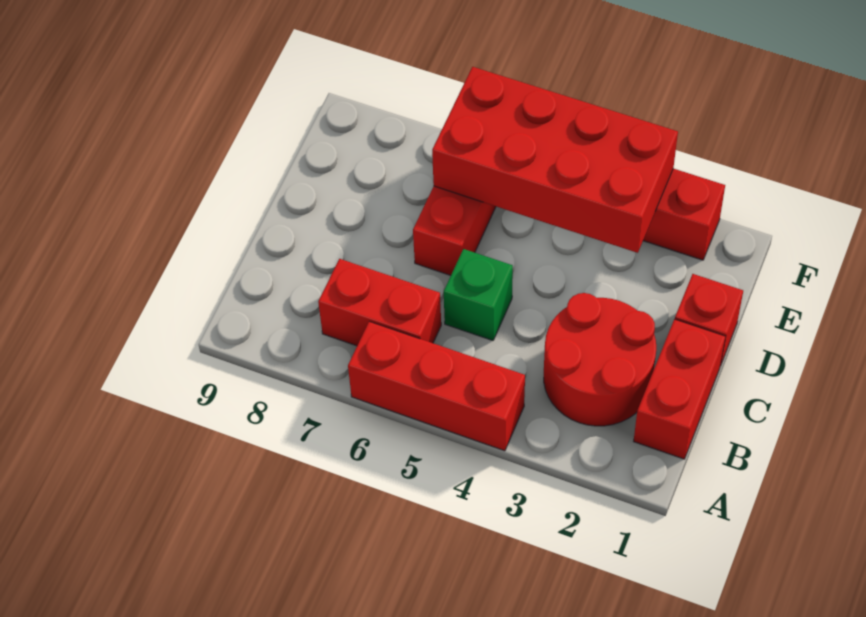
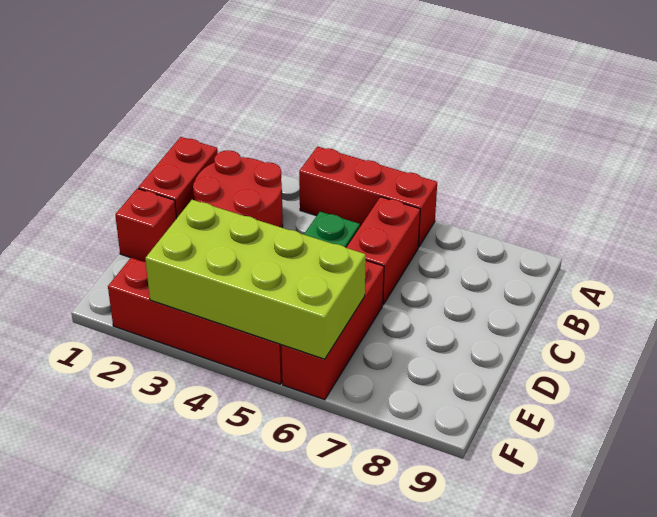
red brick B6:B7 level 1 -> red brick B6:C6 level 1
red brick E3:F6 level 2 -> lime brick E3:F6 level 2

